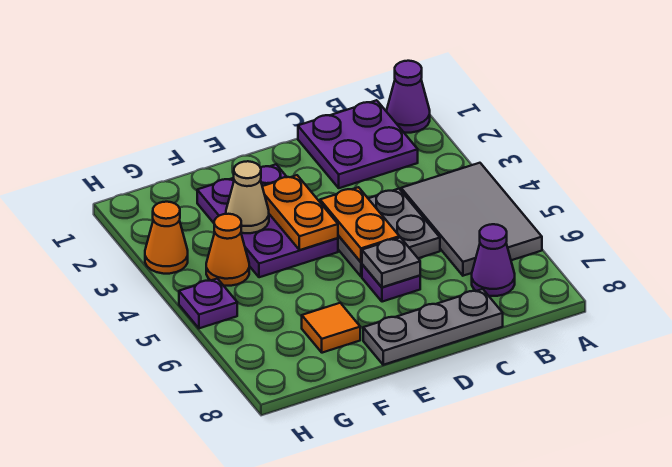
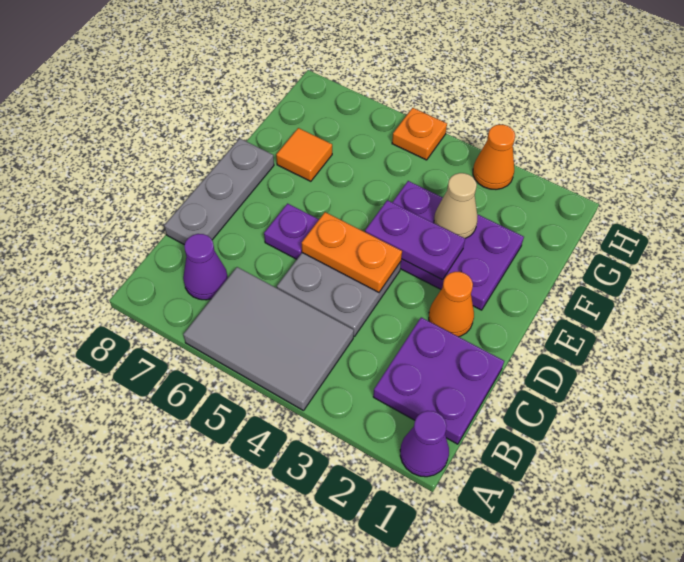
grey plate D6 level 2 -> none
orange plate E3:E4 level 2 -> purple plate E3:E4 level 2
orange cone G4 level 1 -> orange cone D2 level 1
purple plate H5 level 1 -> orange plate H5 level 1

